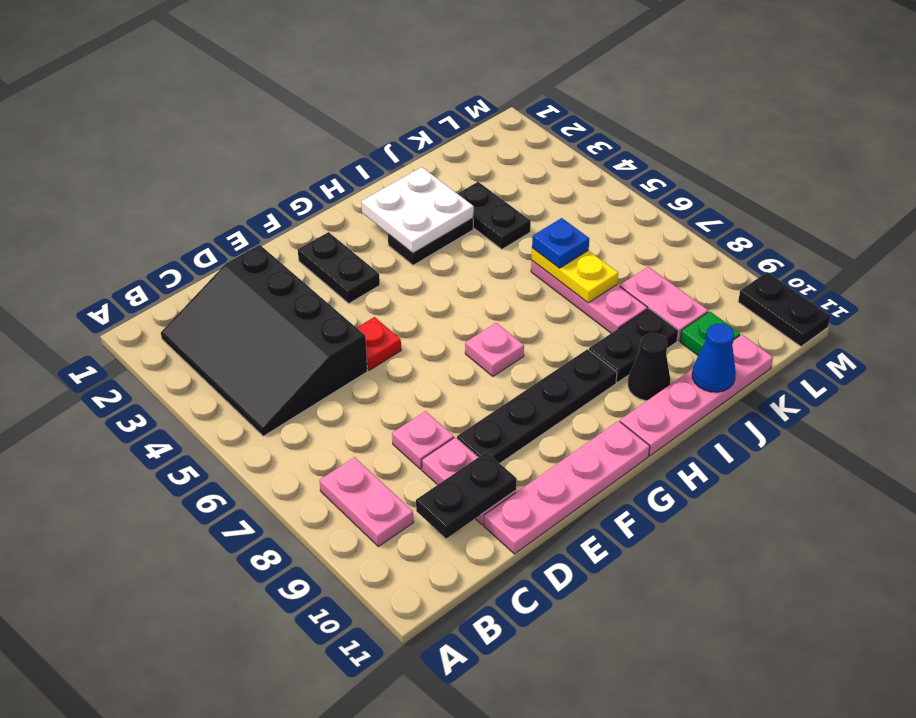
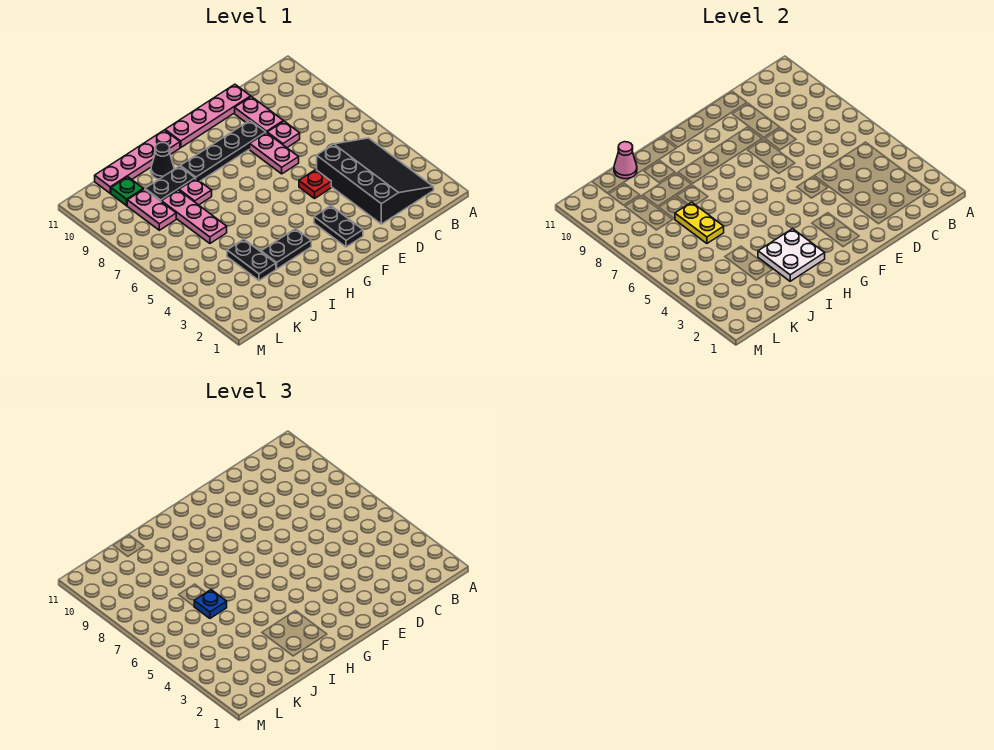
pink plate B8:B9 level 1 -> pink plate E7:E8 level 1
black plate C10:D10 level 2 -> none
pink plate G7 level 1 -> pink plate I8 level 1
blue cone J11 level 2 -> pink cone J11 level 2
black plate M10:M11 level 1 -> none

